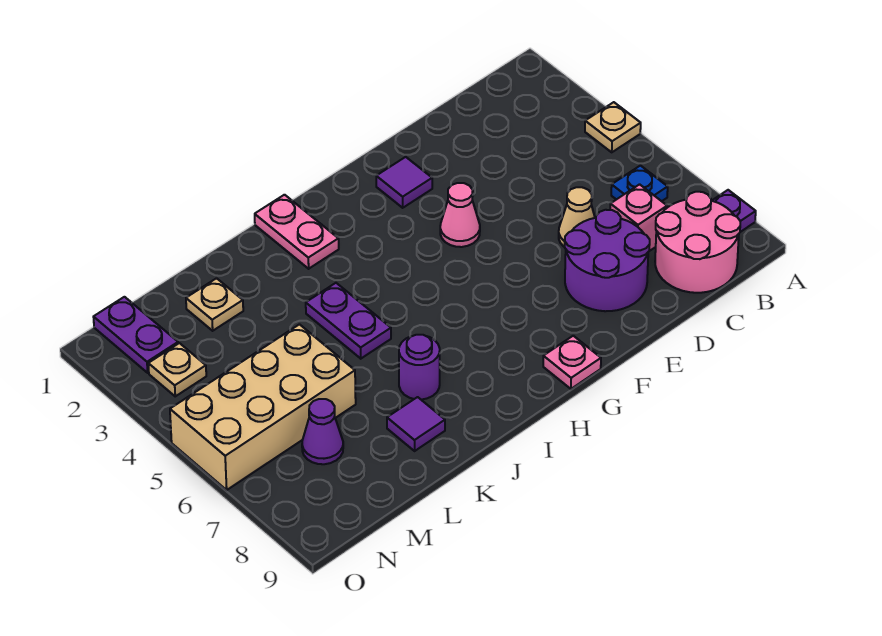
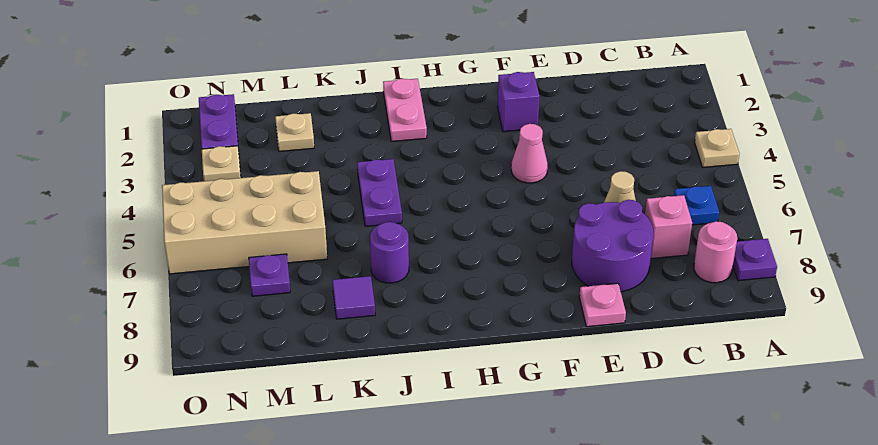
pink round brick B8:C9 level 1 -> pink round brick B8 level 1
purple tile F2 level 1 -> purple brick F2 level 1
pink plate G9 level 1 -> pink plate E9 level 1
purple cone M7 level 1 -> purple plate M7 level 1

